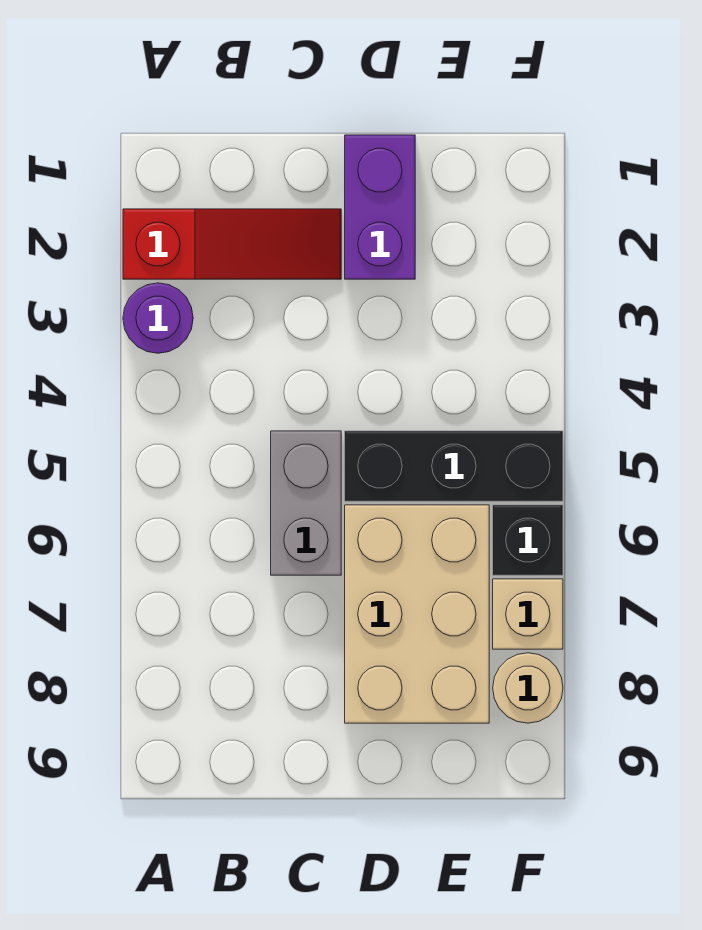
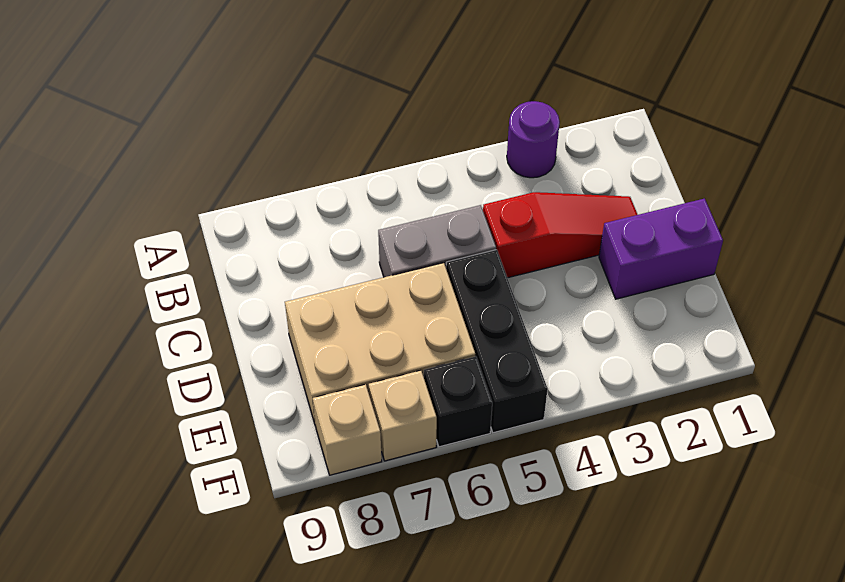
red slope A2:C2 level 1 top A -> red slope C2:C4 level 1 top 4
tan round brick F8 level 1 -> tan brick F8 level 1

